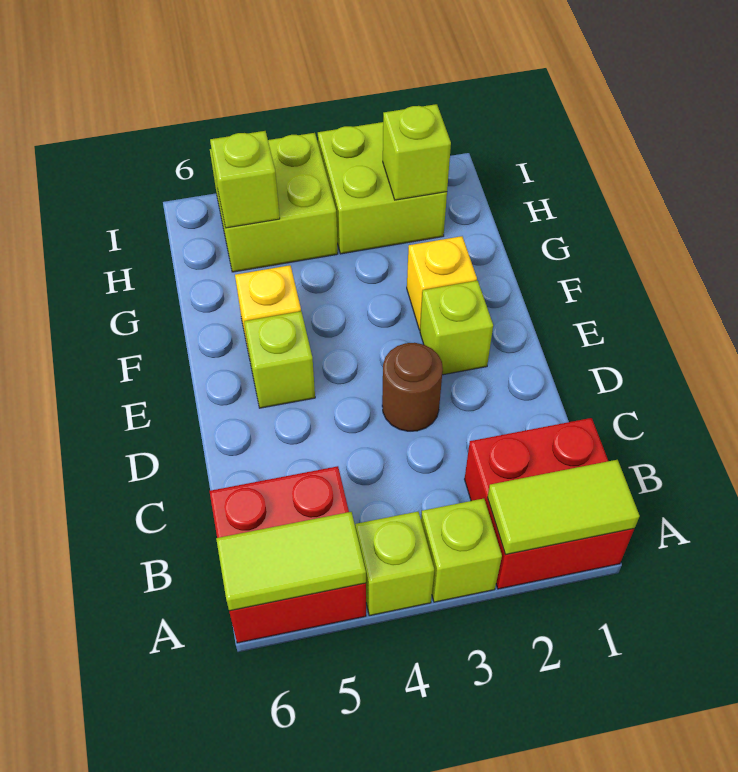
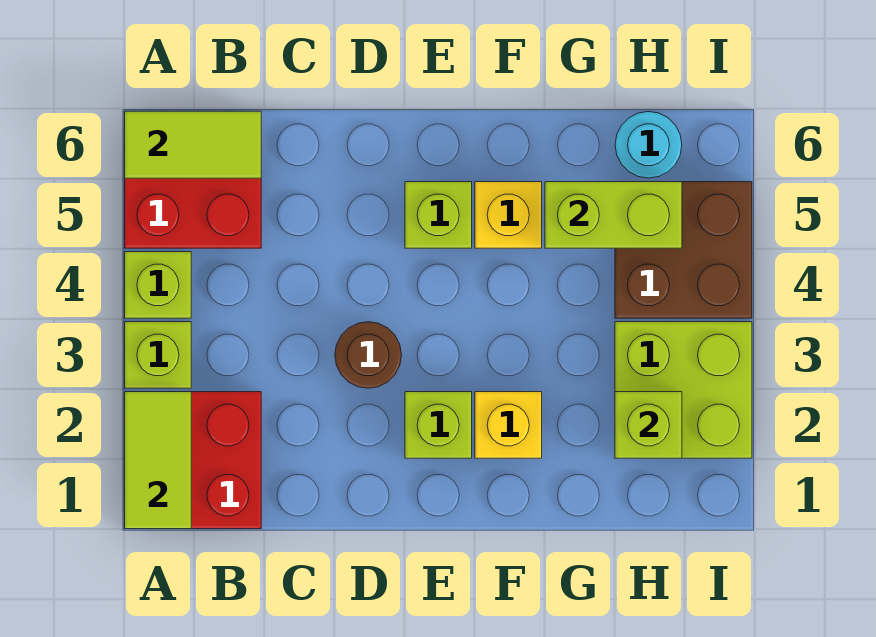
lime tile A5:A6 level 2 -> lime tile A6:B6 level 2
lime brick H4:I5 level 1 -> brown brick H4:I5 level 1
lime brick H5 level 2 -> lime brick G5:H5 level 2
none -> cyan round brick H6 level 1

